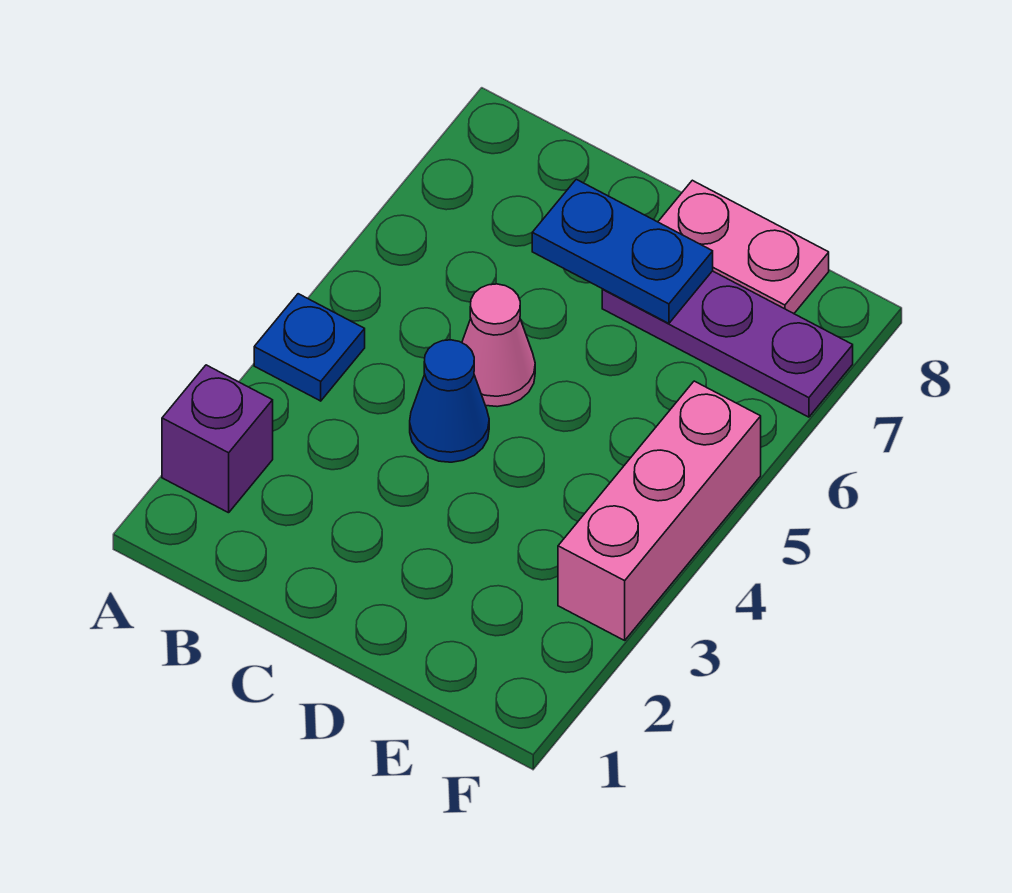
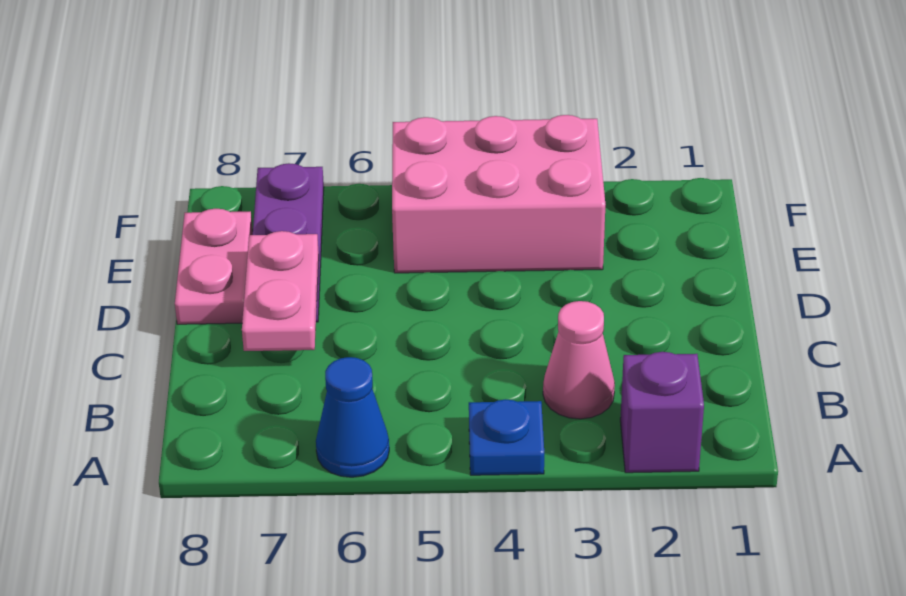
blue cone C4 level 1 -> blue cone A6 level 1
pink cone C5 level 1 -> pink cone B3 level 1
blue plate C7:D7 level 2 -> pink plate C7:D7 level 2
pink brick F3:F5 level 1 -> pink brick E3:F5 level 1

